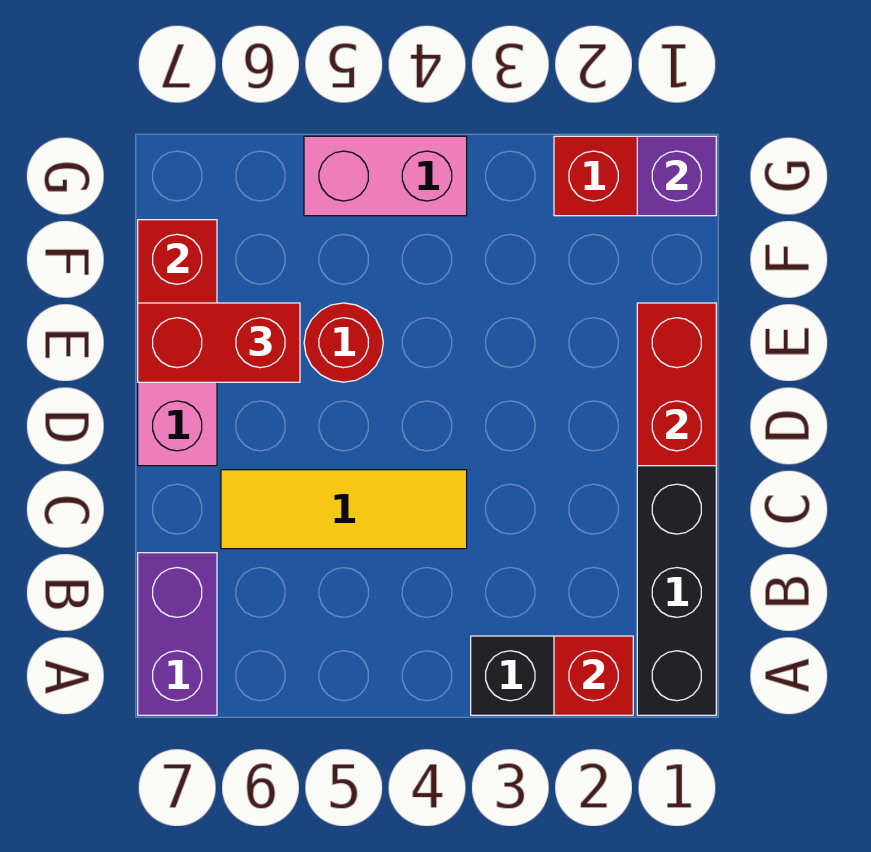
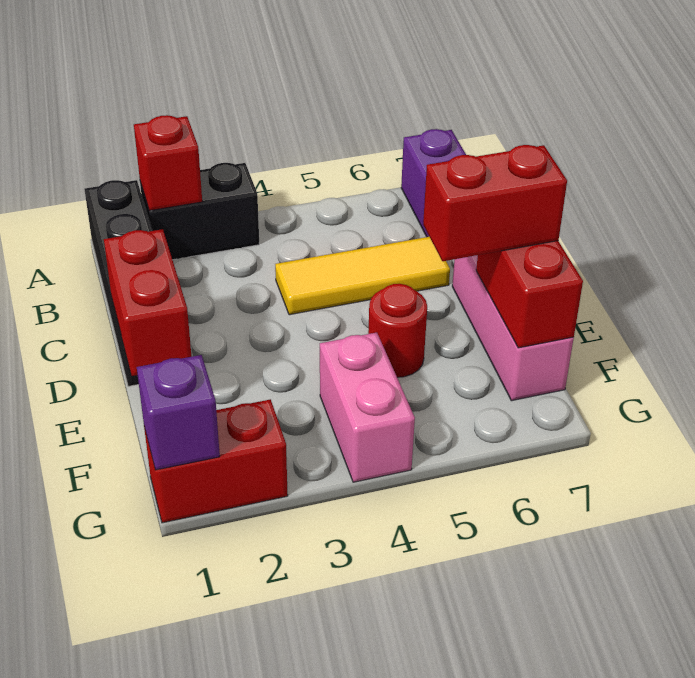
pink brick G4:G5 level 1 -> pink brick F4:G4 level 1

